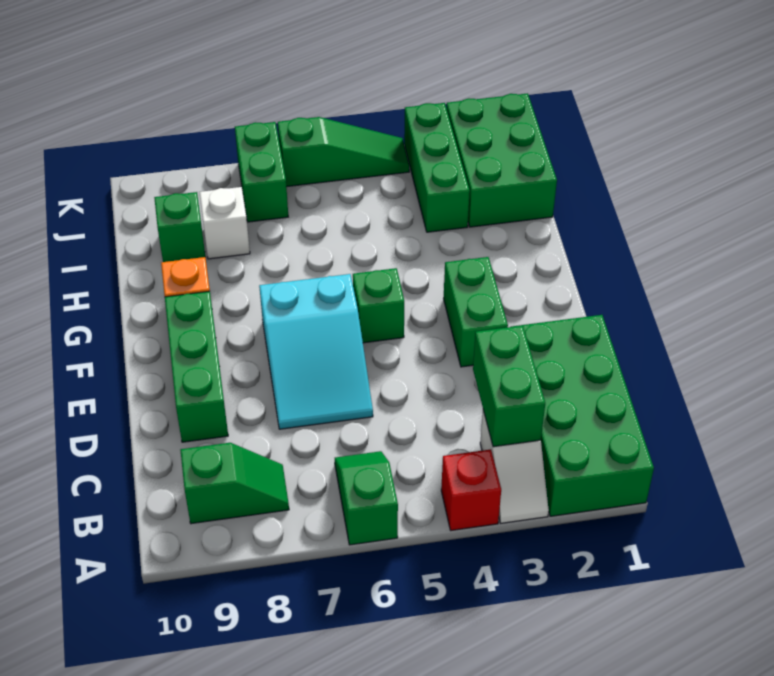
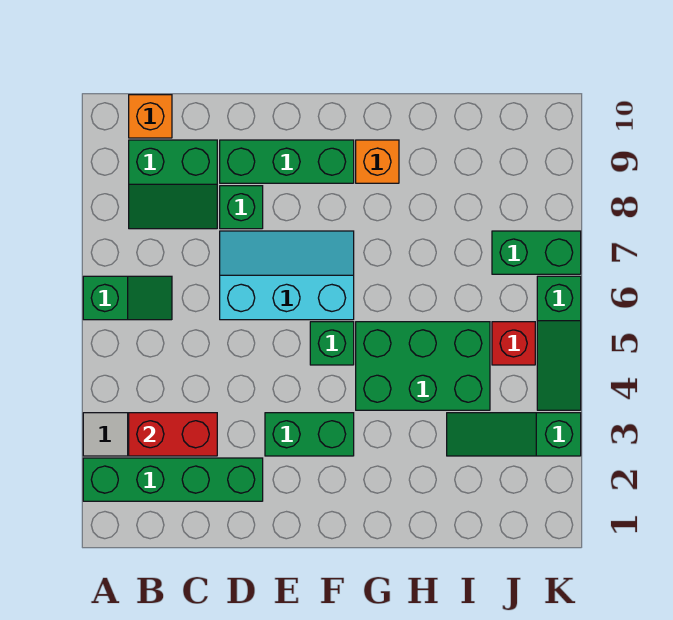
green brick A1:D2 level 1 -> green brick A2:D2 level 1
red brick A4 level 1 -> red brick J5 level 1
green brick B3:C3 level 2 -> red brick B3:C3 level 2
green slope B8:B9 level 1 top 9 -> green slope B8:C9 level 1 top 9
none -> orange brick B10 level 1
cyan slope D6:F7 level 1 top F -> cyan slope D6:F7 level 1 top 6
green brick I1:K2 level 1 -> green brick G4:I5 level 1
green brick I3:K3 level 1 -> green slope I3:K3 level 1 top K
white brick I8 level 1 -> none
green brick I9 level 1 -> green brick D8 level 1

